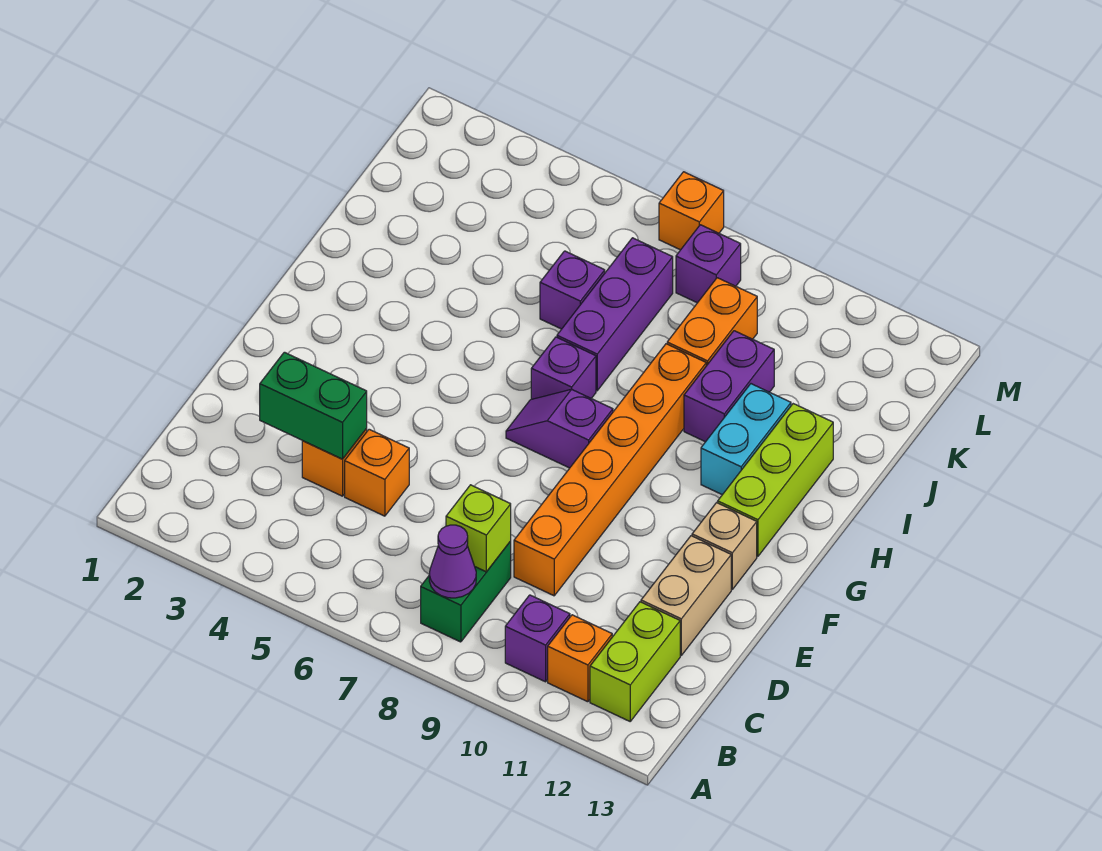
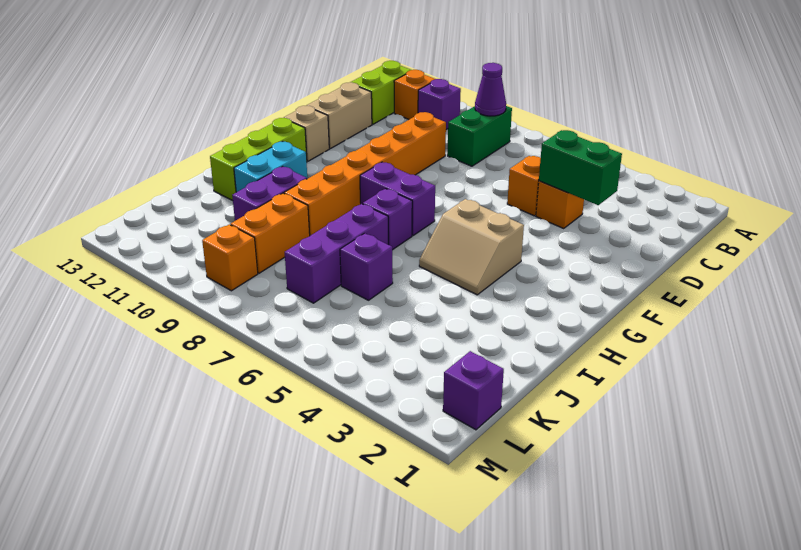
lime brick C8 level 2 -> none
none -> tan slope G4:H5 level 1 top G
purple slope G7:G8 level 1 top 8 -> purple brick G7:G8 level 1
purple brick L8 level 1 -> purple brick L1 level 1
orange brick M7 level 1 -> orange brick L9 level 1

